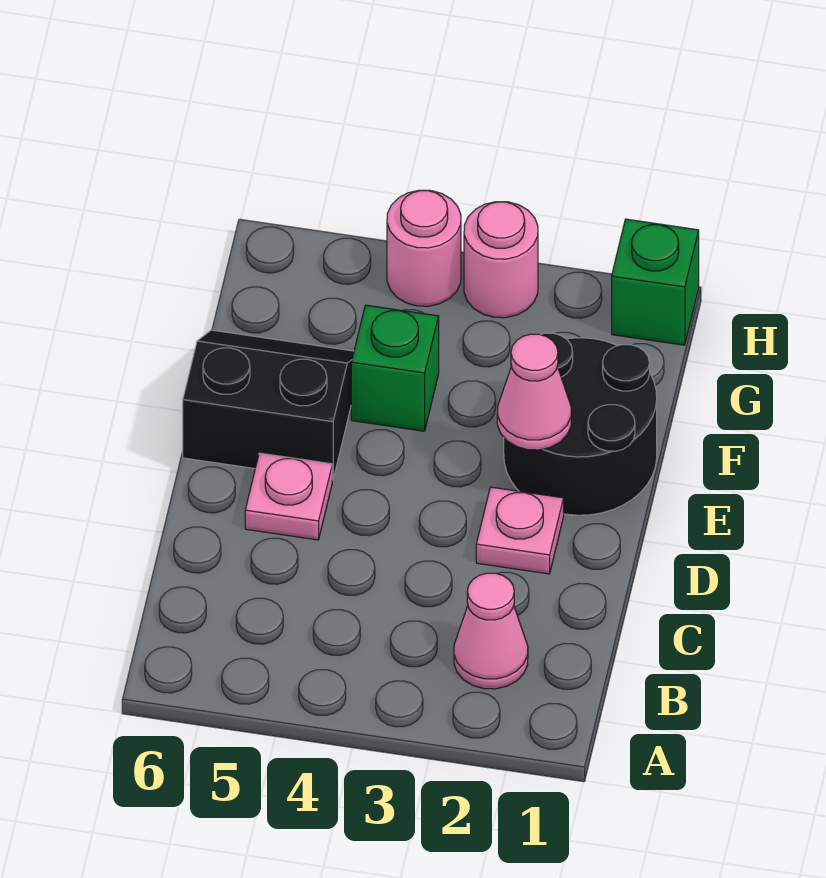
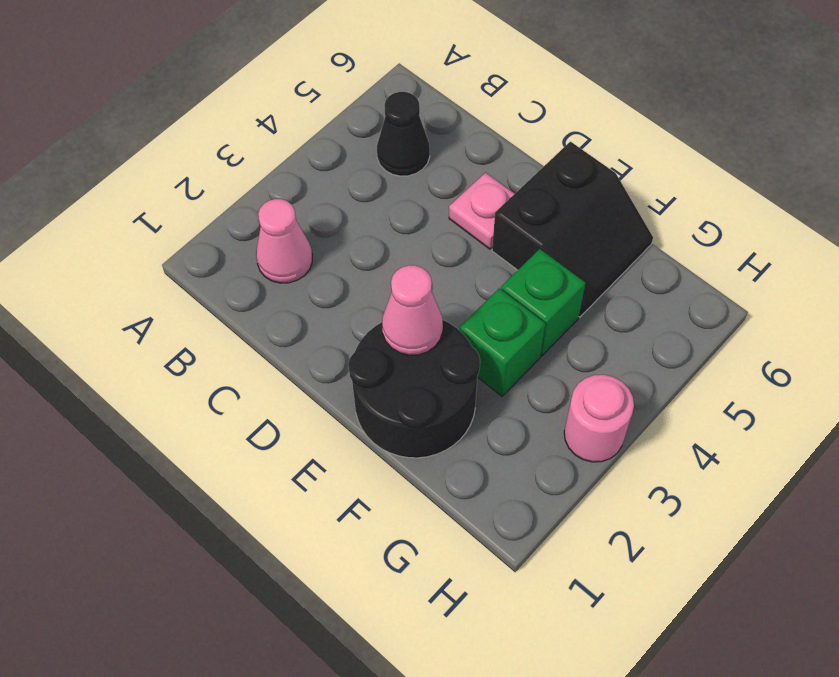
none -> black cone B5 level 1
pink plate D2 level 1 -> none
green brick H1 level 1 -> green brick F3 level 1
pink round brick H4 level 1 -> none

